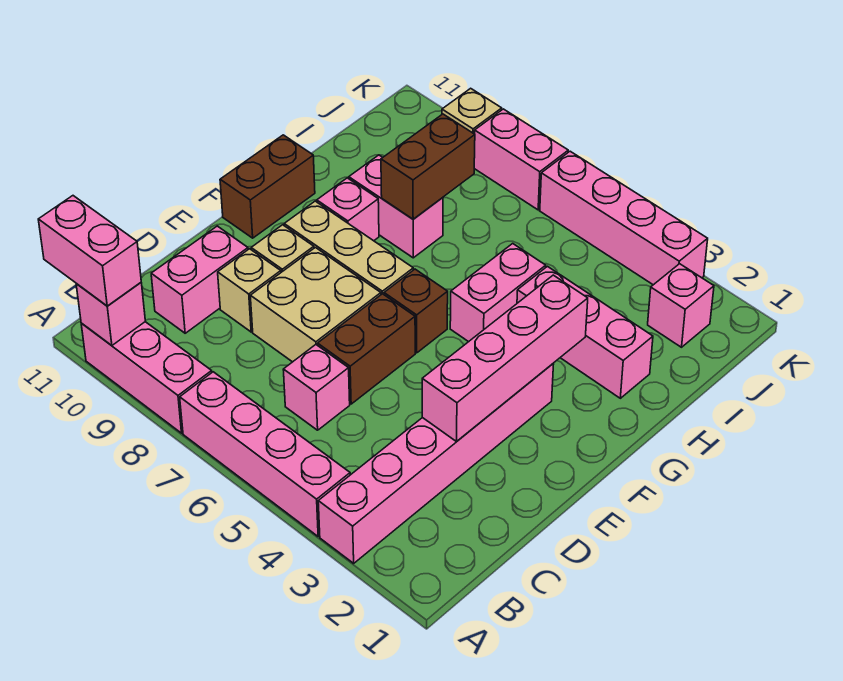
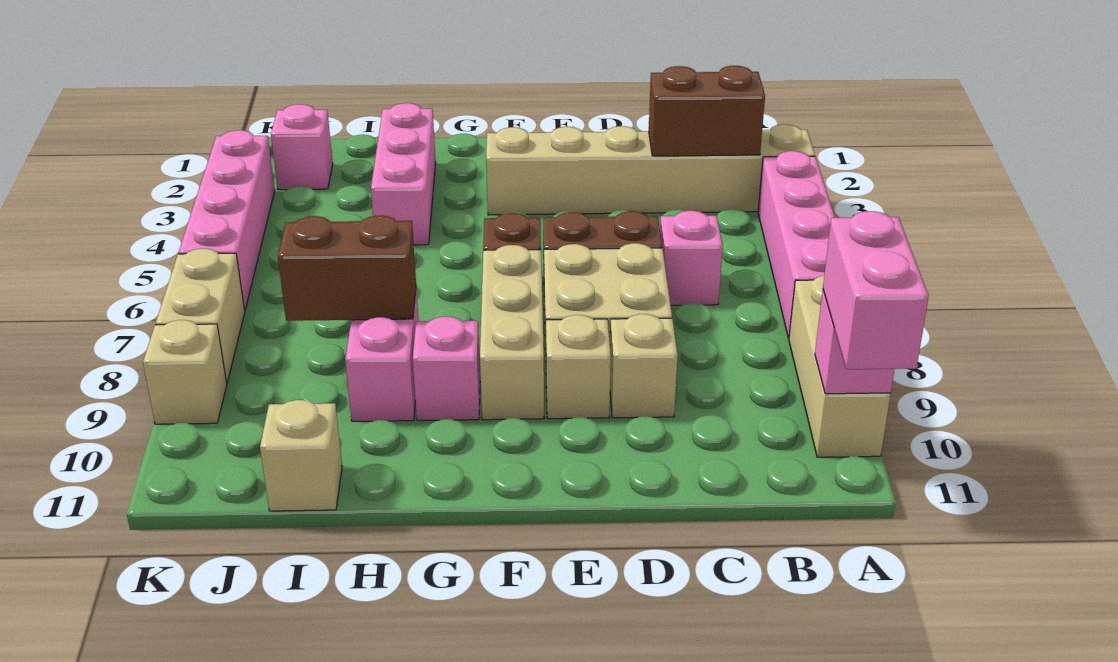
pink brick A3:F3 level 1 -> tan brick A3:F3 level 1
pink brick A8:A10 level 1 -> tan brick A8:A10 level 1
pink brick C10:D10 level 1 -> none
pink brick D3:G3 level 2 -> none
brown brick F11:G11 level 1 -> brown brick B3:C3 level 2
pink brick G5:H5 level 1 -> none
none -> tan brick I11 level 1
pink brick K7:K8 level 1 -> tan brick K7:K8 level 1

